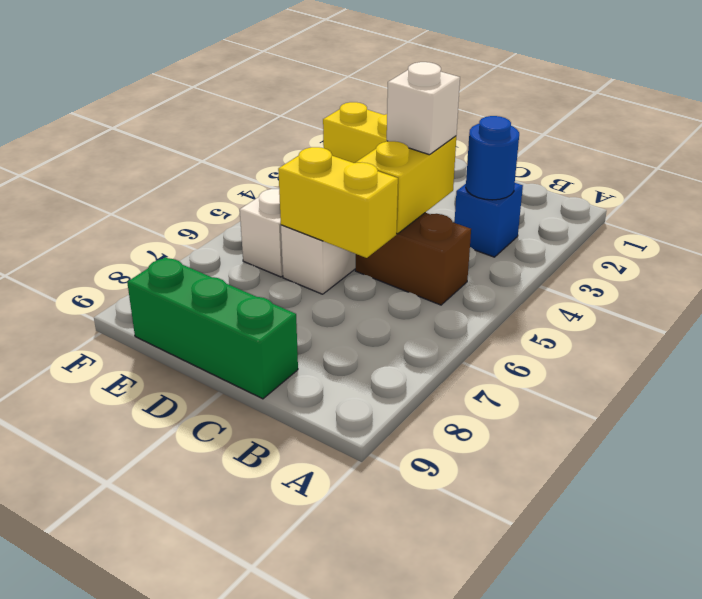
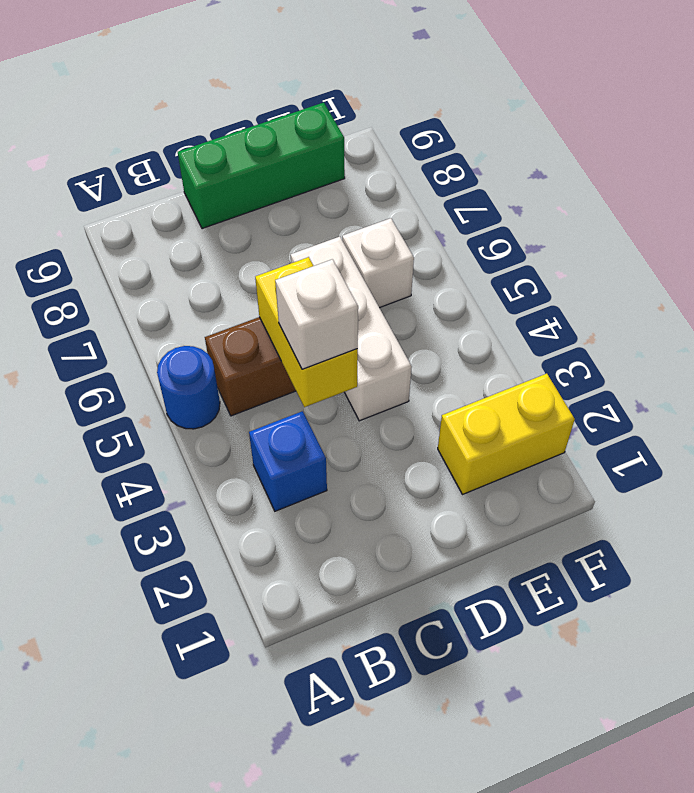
blue round brick B3 level 2 -> blue round brick A5 level 1
yellow brick C6:D6 level 2 -> none

